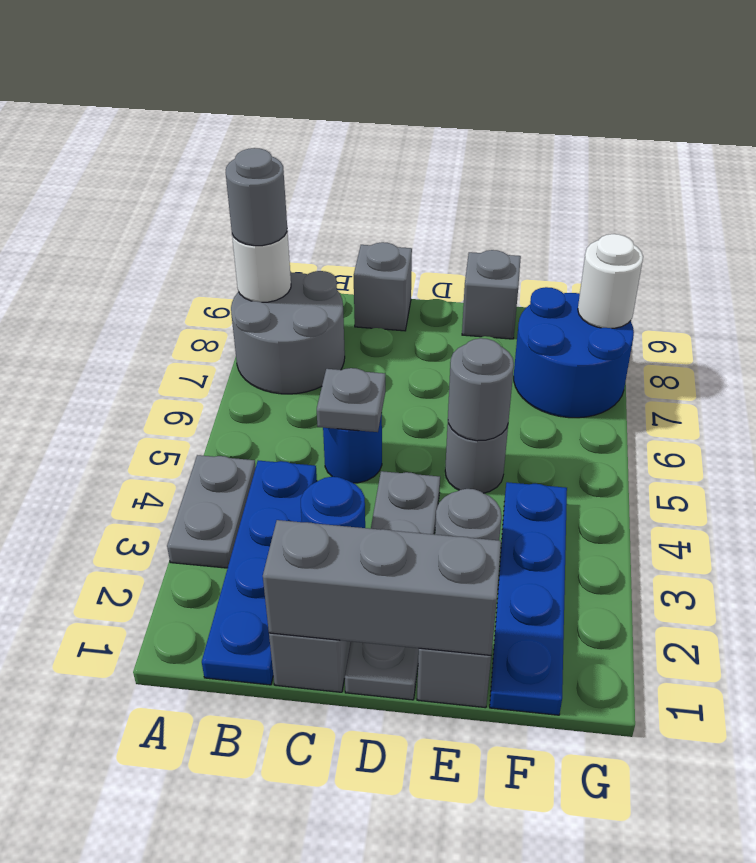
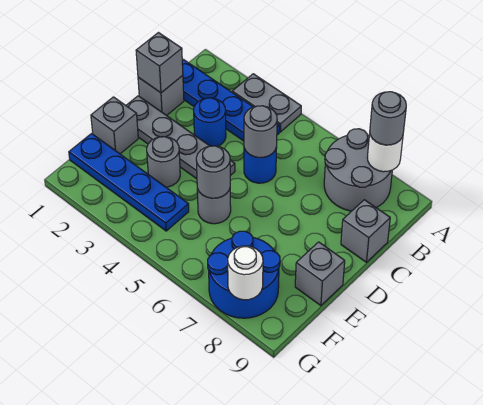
grey brick C1:E1 level 2 -> grey brick C1 level 2
grey plate C5 level 2 -> grey round brick C5 level 2

